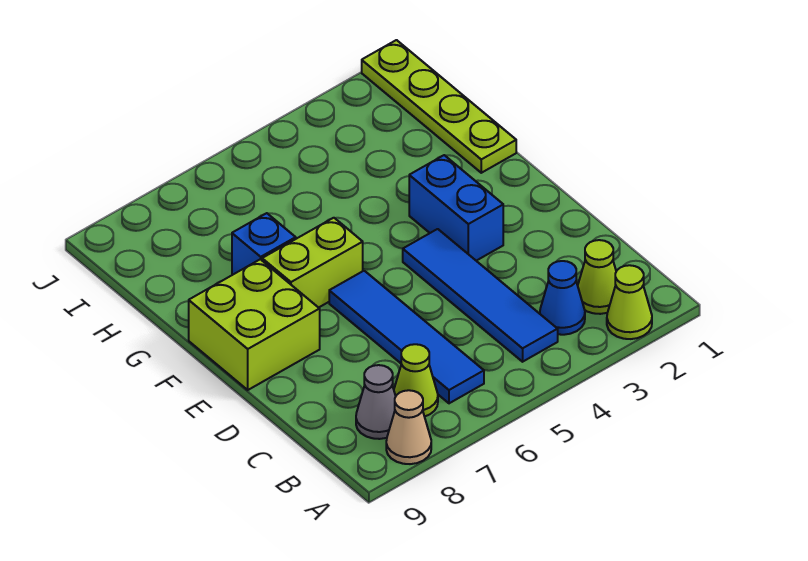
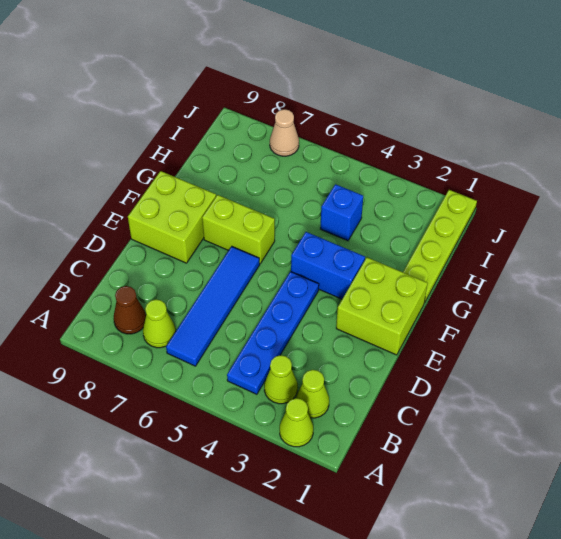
tan cone A8 level 1 -> tan cone J7 level 1
blue cone B3 level 1 -> lime cone B3 level 1
blue tile B4:E4 level 1 -> blue plate B4:E4 level 1
grey cone B8 level 1 -> brown cone B8 level 1
none -> lime brick E1:F2 level 1
blue brick E3:F3 level 1 -> blue brick F3:F4 level 1
blue brick G7 level 1 -> blue brick H4 level 1

